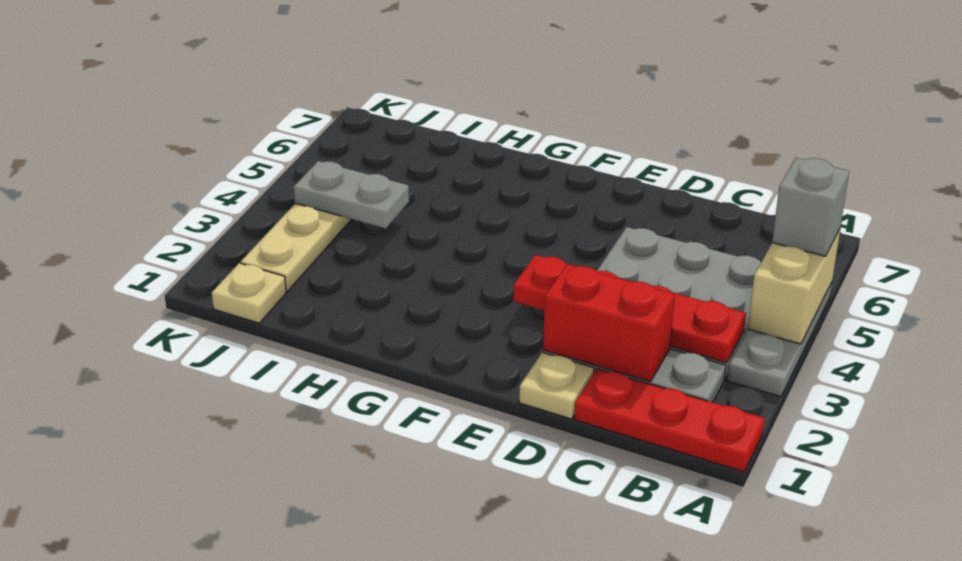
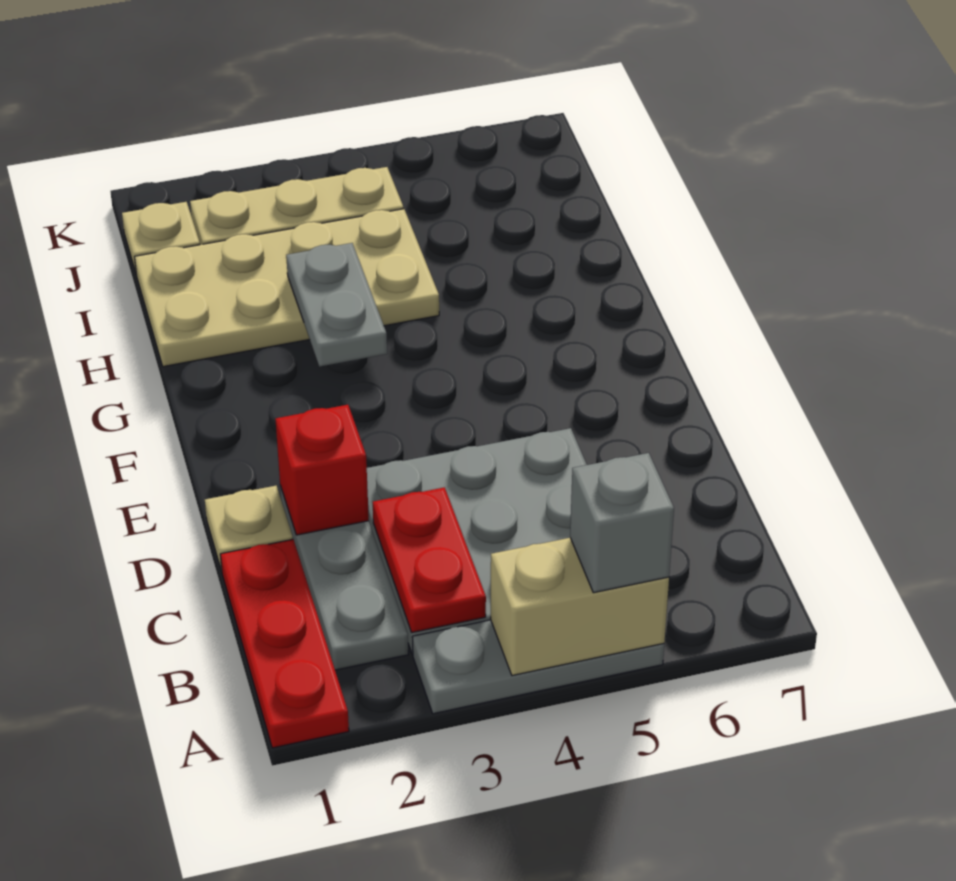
red plate B3:E3 level 2 -> red plate B3:C3 level 2
red brick C2:D2 level 2 -> red brick D2 level 2
none -> tan plate H1:I4 level 1
grey plate I4:J4 level 2 -> grey plate G3:H3 level 2

